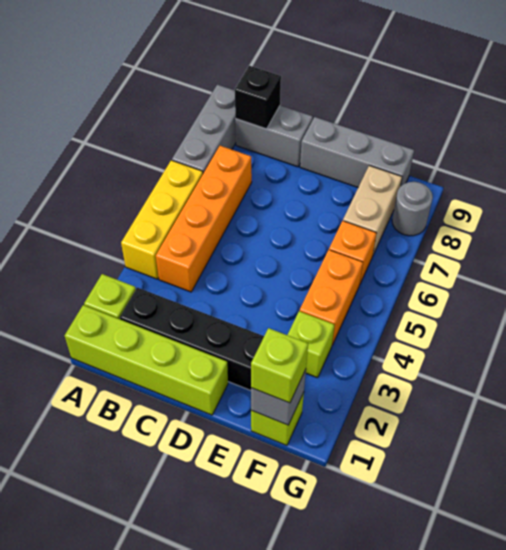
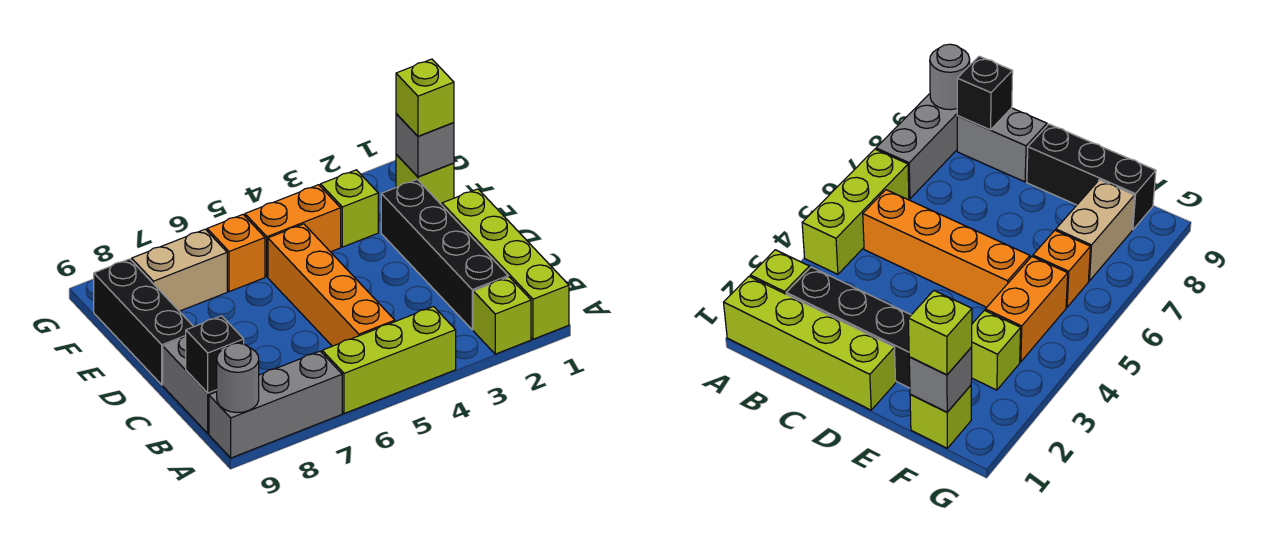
yellow brick A4:A6 level 1 -> lime brick A4:A6 level 1
orange brick B4:B7 level 1 -> orange brick B5:E5 level 1
grey brick D9:F9 level 1 -> black brick D9:F9 level 1
grey round brick G8 level 1 -> grey round brick A9 level 2

